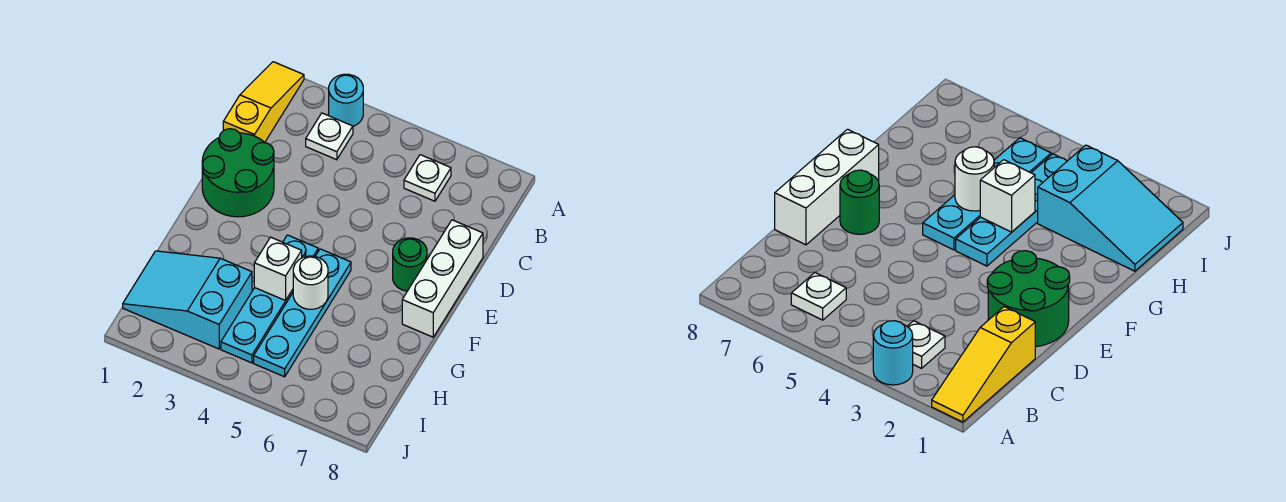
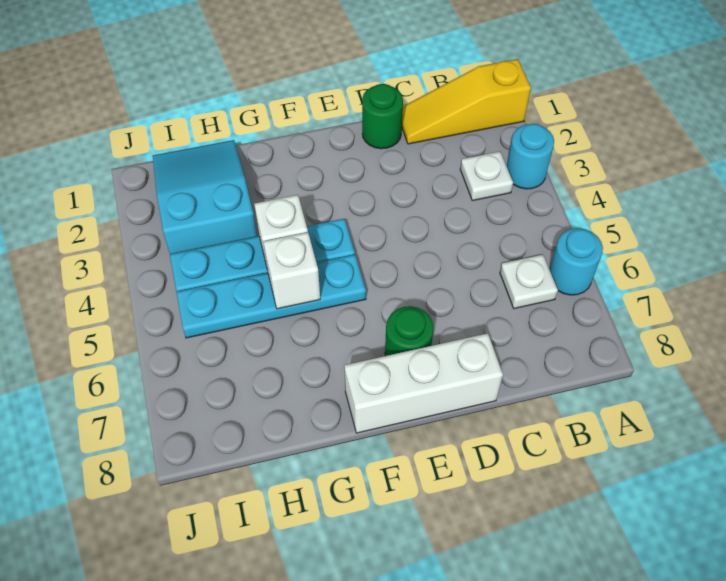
yellow slope A1:C1 level 1 top C -> yellow slope A1:C1 level 1 top A
none -> cyan round brick A6 level 1
green round brick D1:E2 level 1 -> green round brick D1 level 1
white round brick G5 level 2 -> white brick G5 level 2

